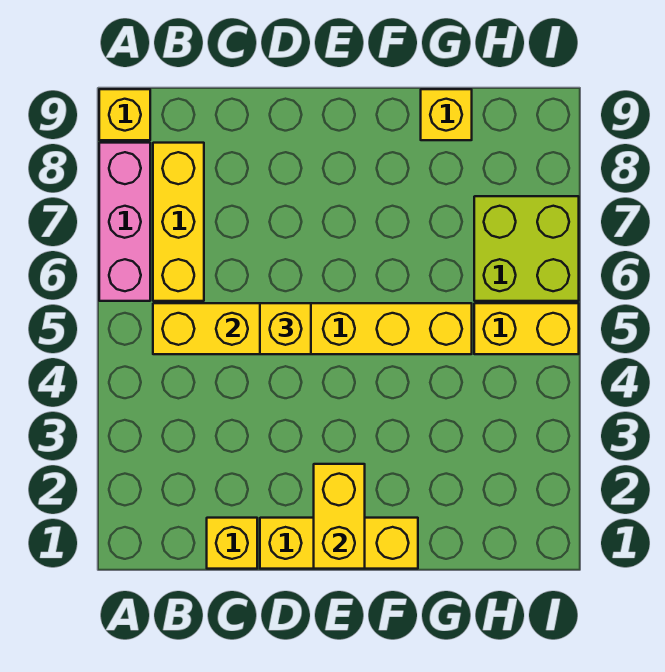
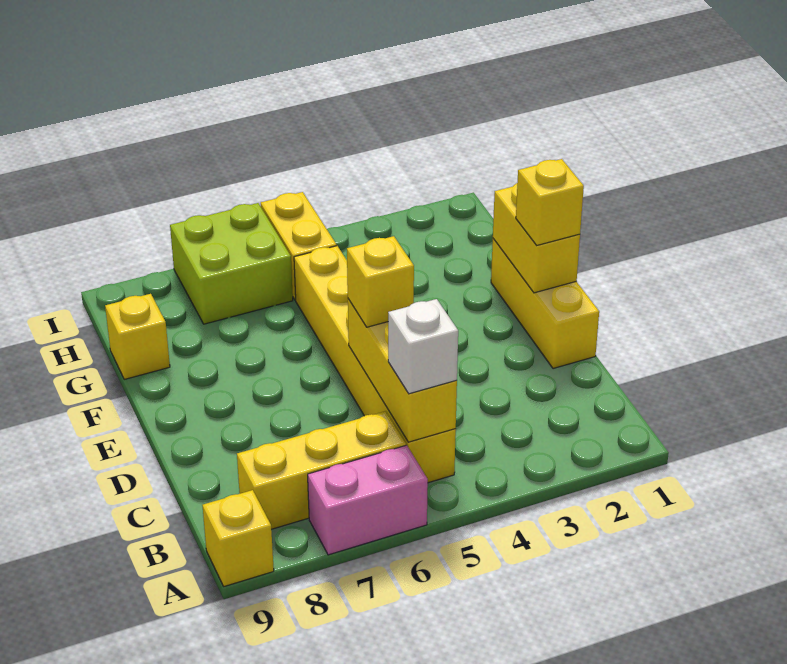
pink brick A6:A8 level 1 -> pink brick A6:A7 level 1
none -> white brick B5 level 3
yellow brick C1 level 1 -> yellow brick E1 level 3
yellow brick E1:E2 level 2 -> yellow brick E1:F1 level 2

